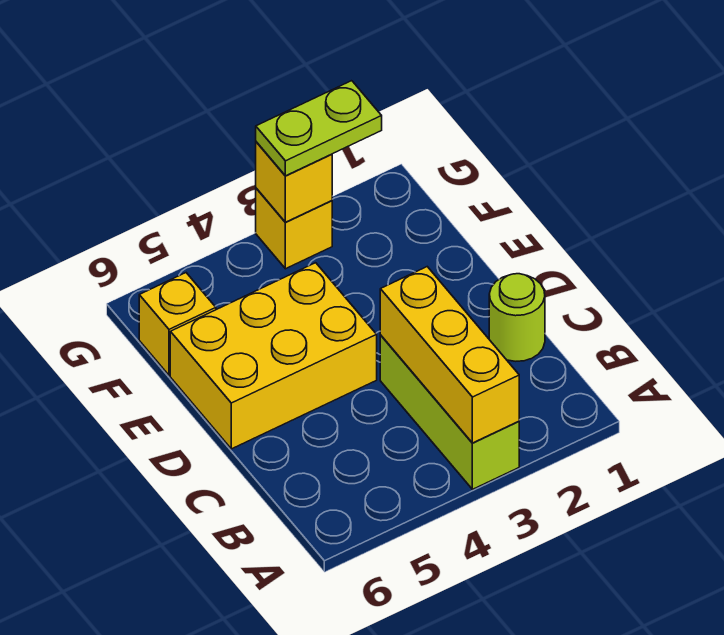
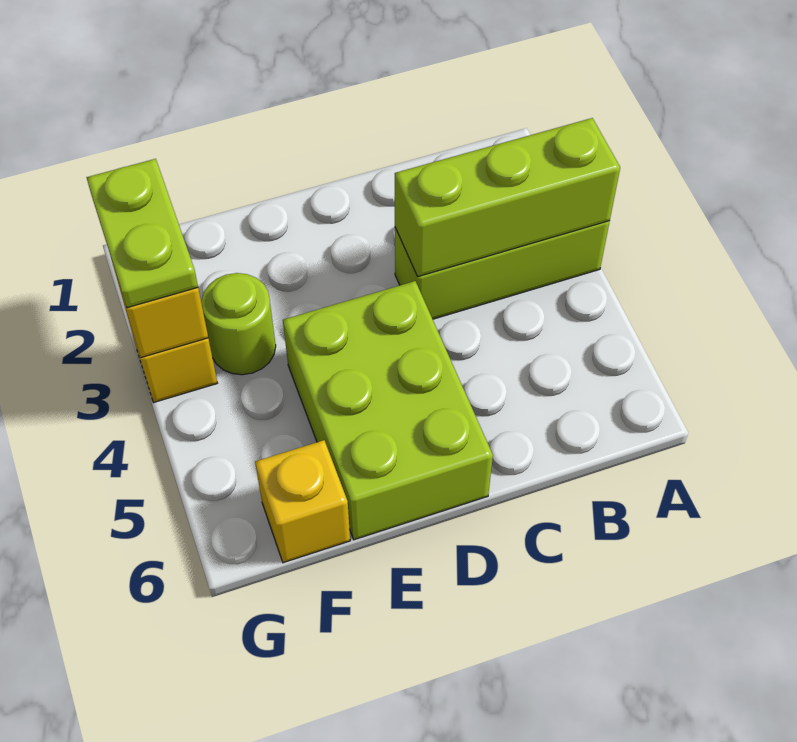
yellow brick A3:C3 level 2 -> lime brick A3:C3 level 2
lime round brick C1 level 1 -> lime round brick F3 level 1
yellow brick D4:E6 level 1 -> lime brick D4:E6 level 1

